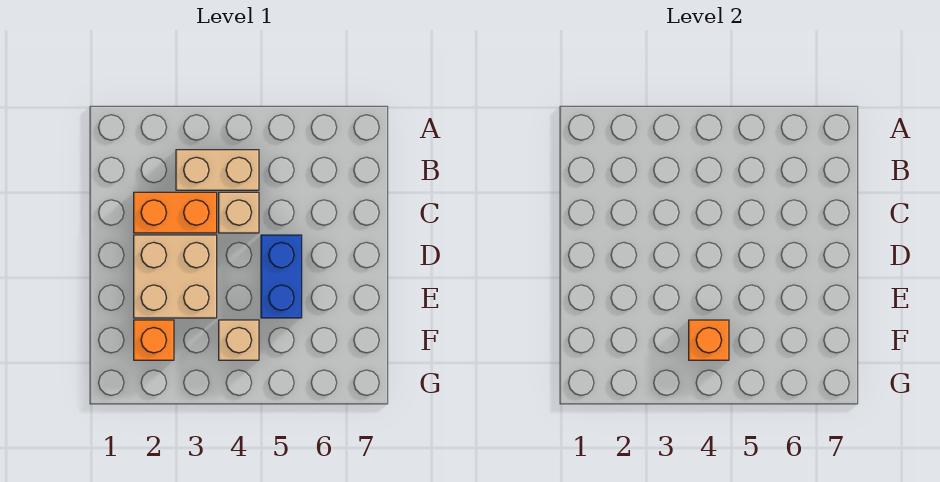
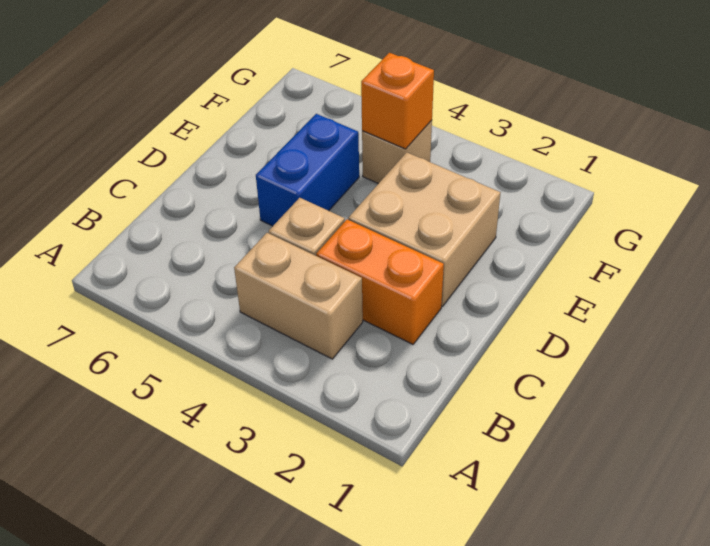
orange brick F2 level 1 -> none

